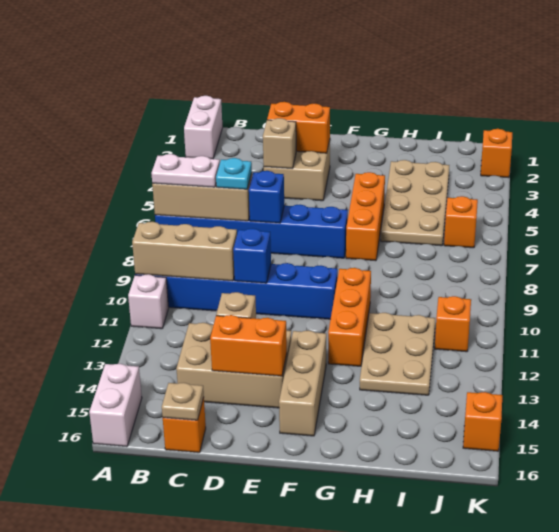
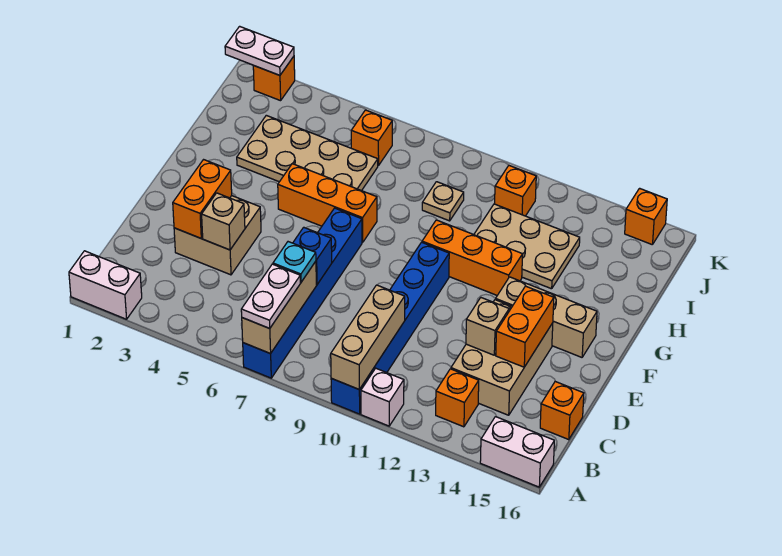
none -> orange brick B13 level 1
tan plate C16 level 2 -> tan plate I9 level 1
blue brick D10 level 2 -> none
none -> white plate K1:K2 level 2

